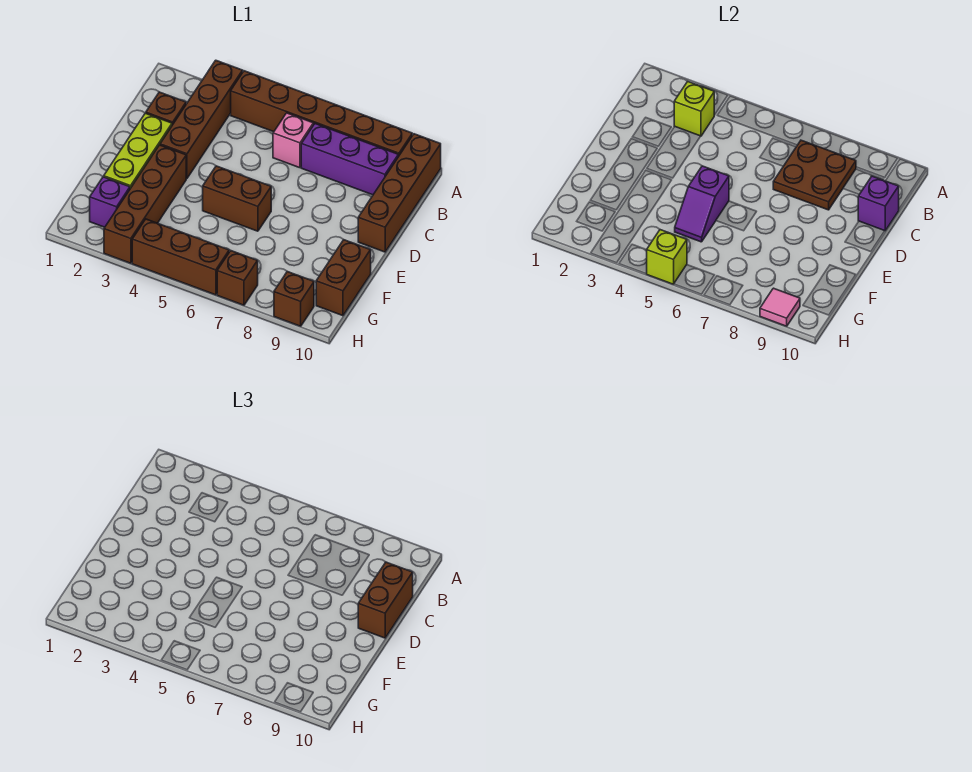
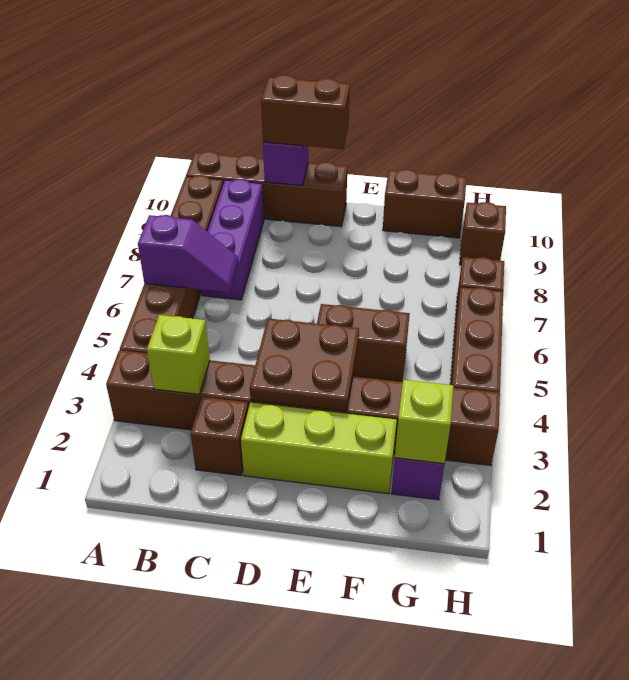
pink brick B6 level 1 -> none
brown plate B7:C8 level 2 -> brown plate D3:E4 level 2
brown brick E5:E6 level 1 -> brown brick E5:F5 level 1
purple slope E5:F5 level 2 top E -> purple slope A6:B6 level 2 top A
lime brick H5 level 2 -> lime brick G2 level 2
pink tile H9 level 2 -> none

